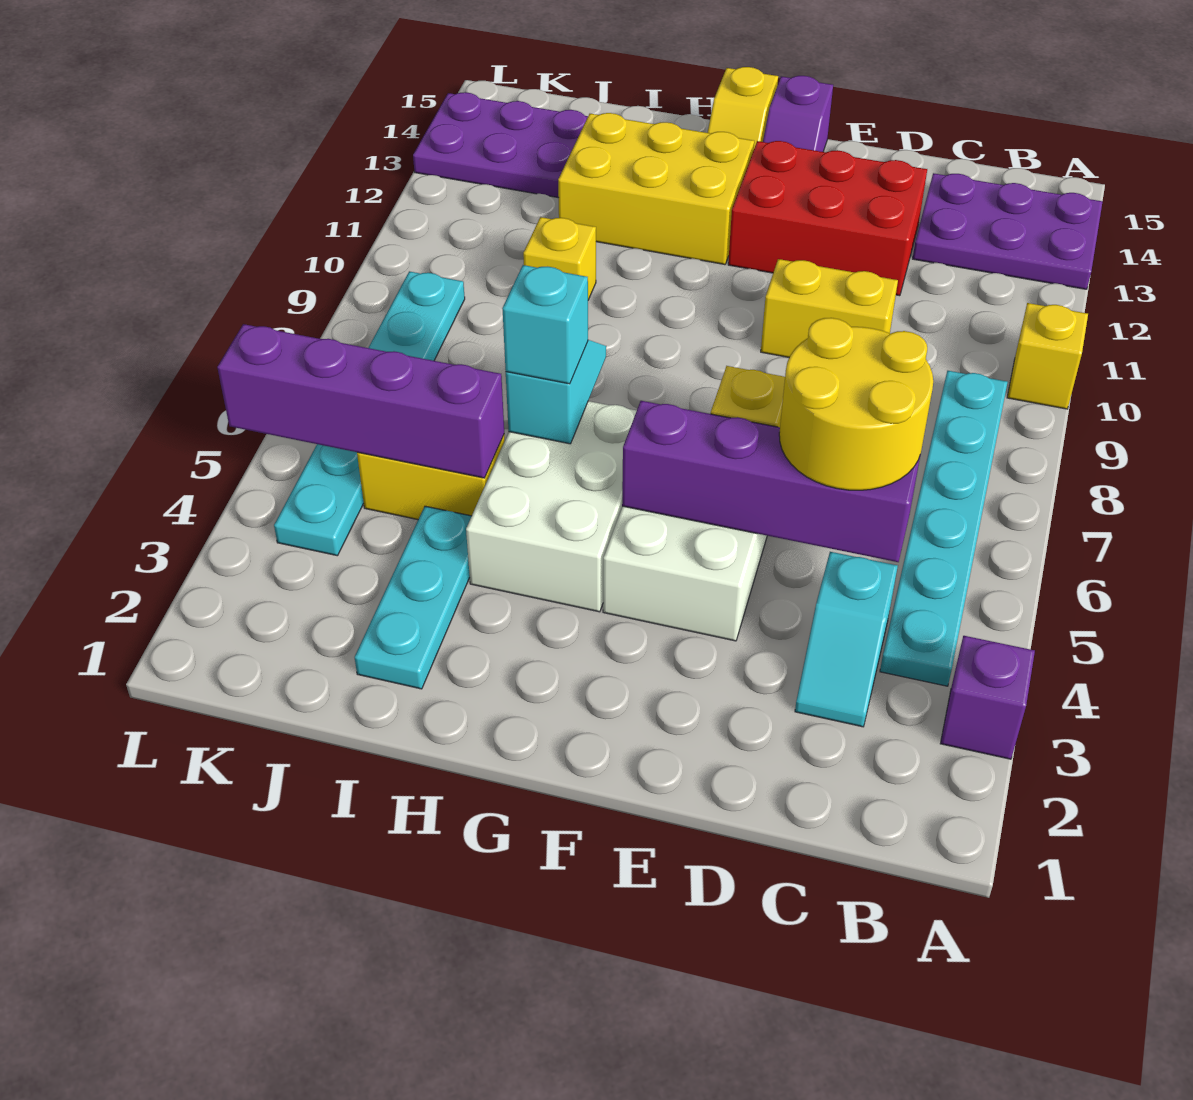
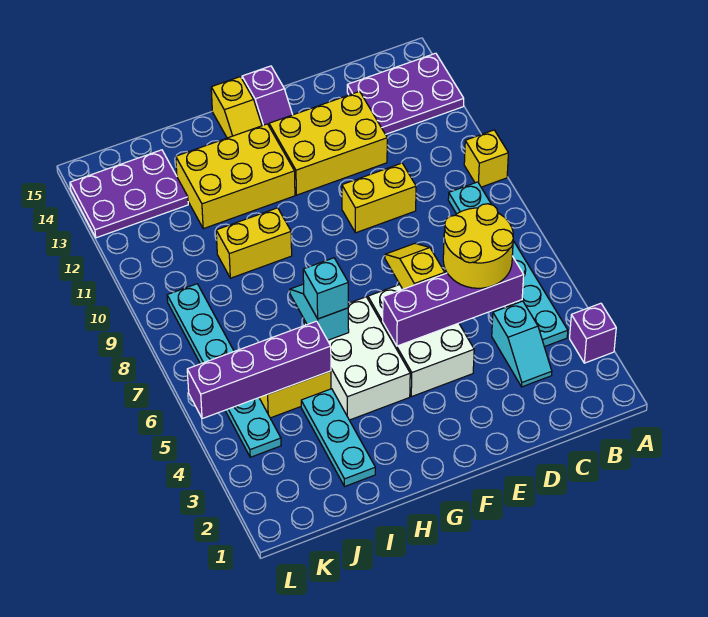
red brick D12:F13 level 1 -> yellow brick D12:F13 level 1
yellow brick I10 level 1 -> yellow brick H10:I10 level 1

